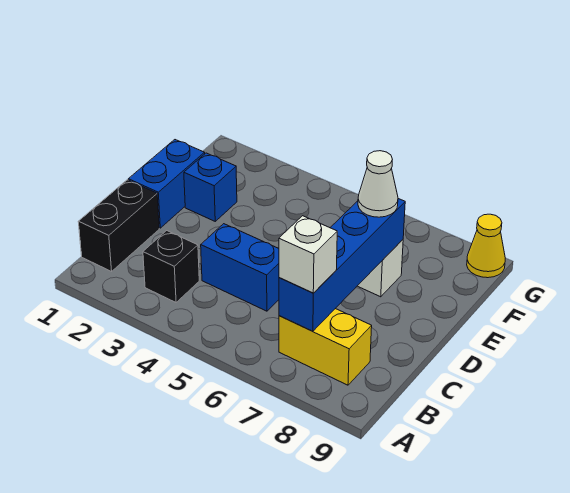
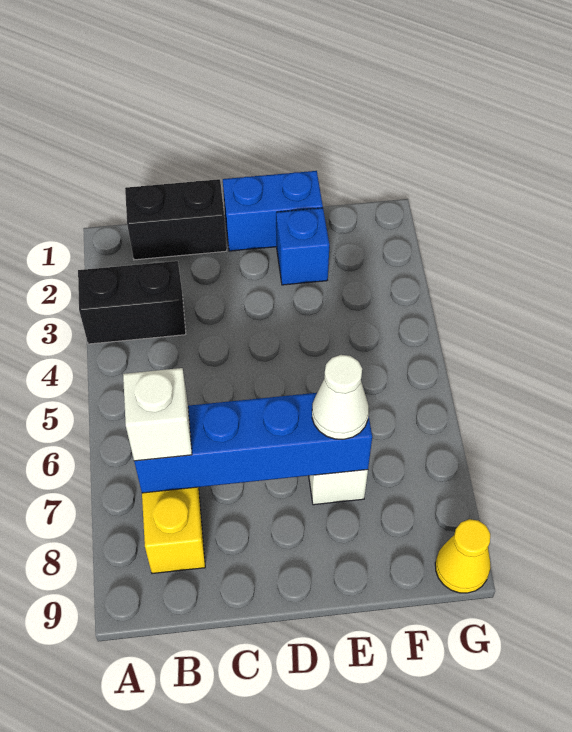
black brick B3 level 1 -> black brick A3:B3 level 1
blue brick C4:C5 level 1 -> none

